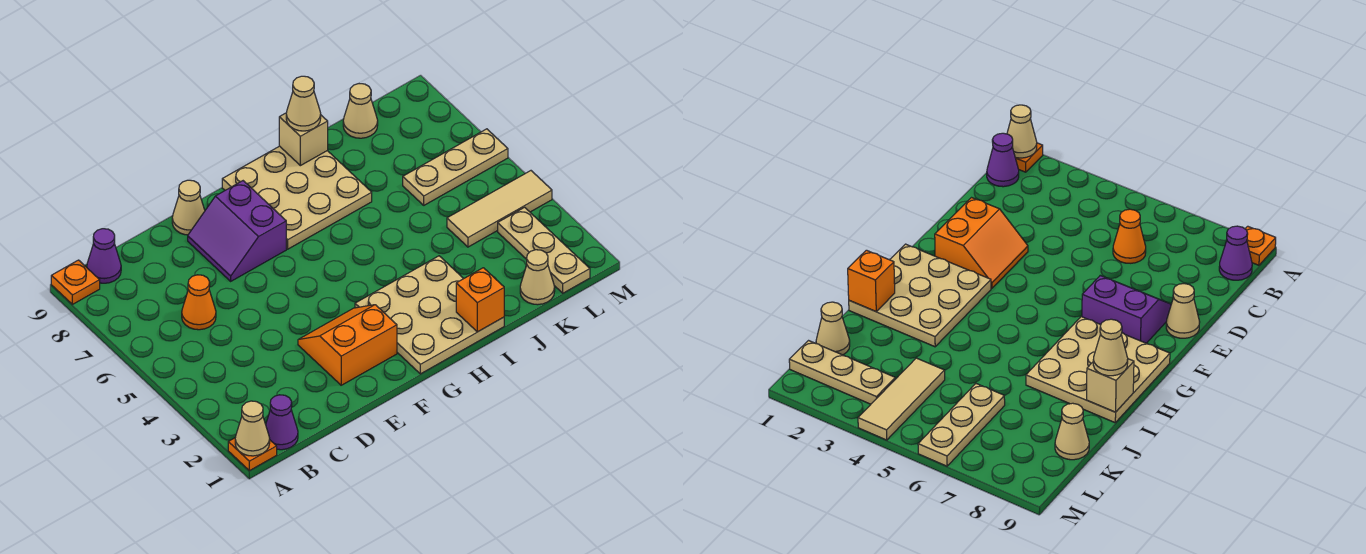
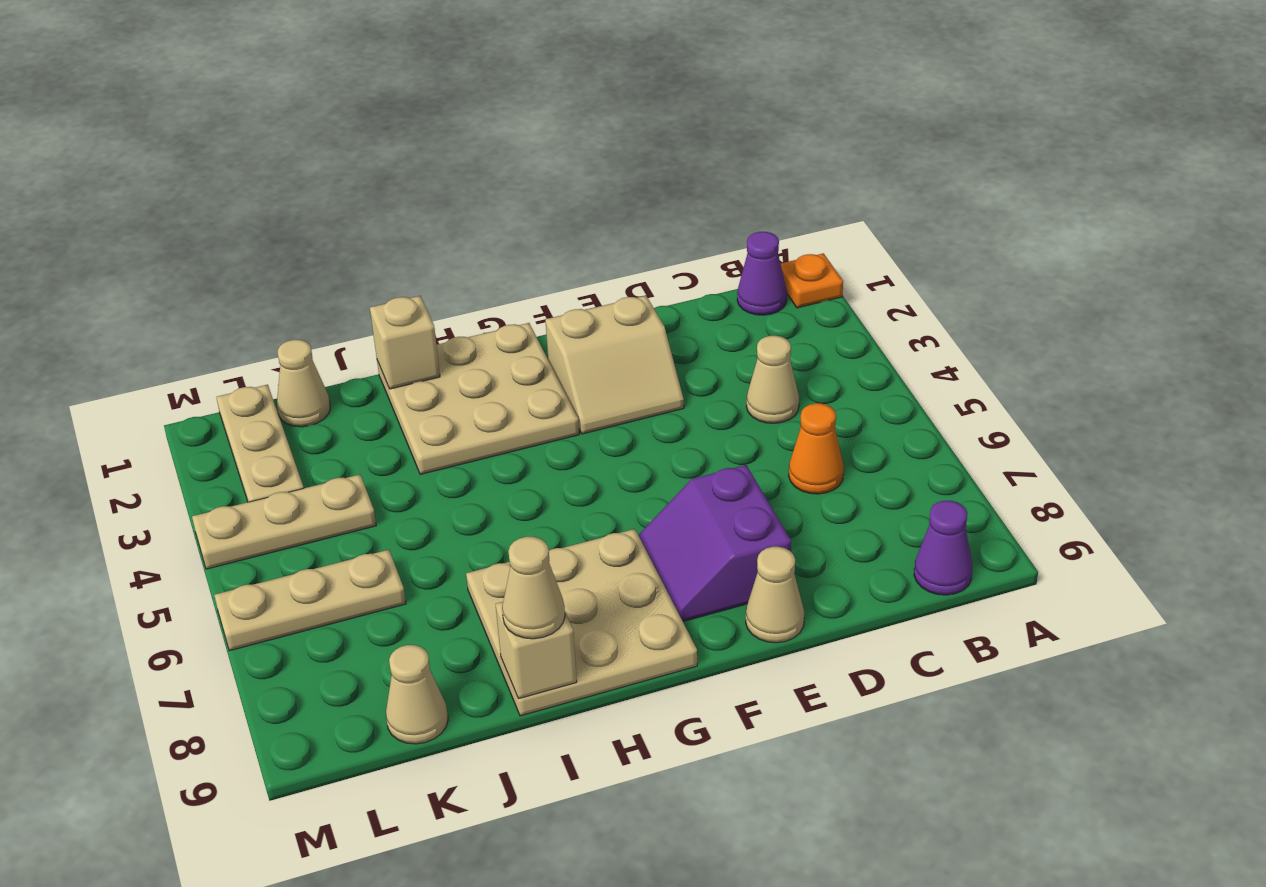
tan cone A1 level 2 -> tan cone C4 level 1
orange plate A9 level 1 -> none
orange slope E2:F3 level 1 top 2 -> tan slope E2:F3 level 1 top 2
purple slope E7:F8 level 1 top F -> purple slope E7:F8 level 1 top E
orange brick I1 level 2 -> tan brick I1 level 2
tan tile K4:M4 level 1 -> tan plate K4:M4 level 1

